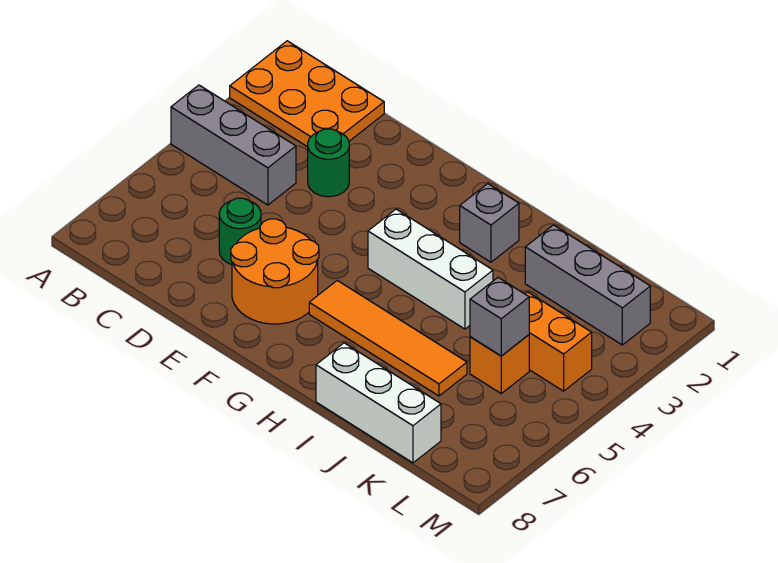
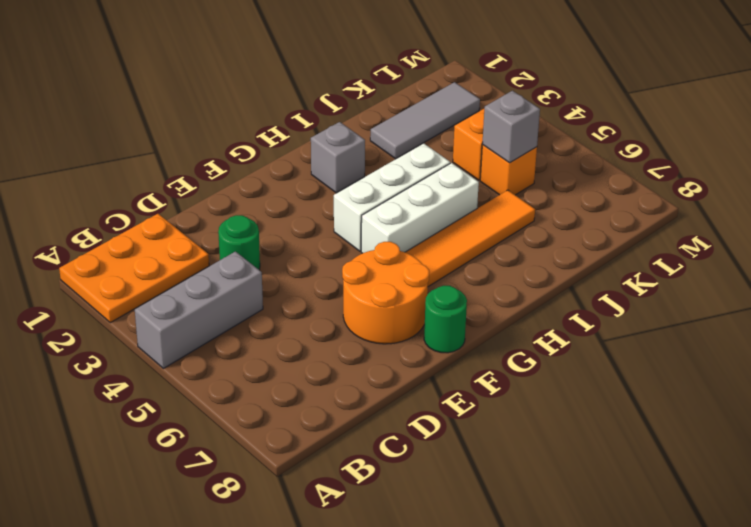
green round brick D6 level 1 -> green round brick F8 level 1
white brick I8:K8 level 1 -> white brick G5:I5 level 1
grey brick J2:L2 level 1 -> grey tile J2:L2 level 1

